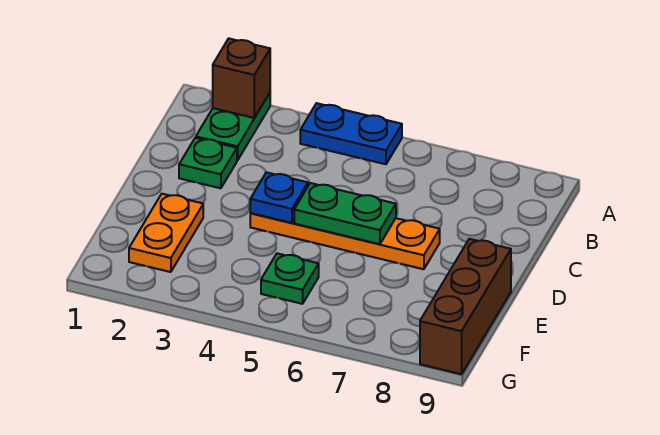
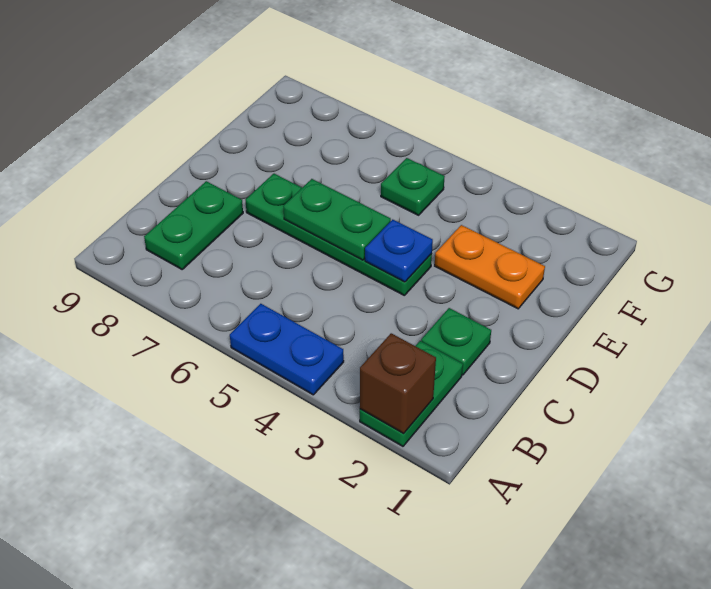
none -> green plate B8:C8 level 1
orange plate D4:D7 level 1 -> green plate D4:D7 level 1
orange plate E2:F2 level 1 -> orange plate E2:E3 level 1
brown brick E9:G9 level 1 -> none

